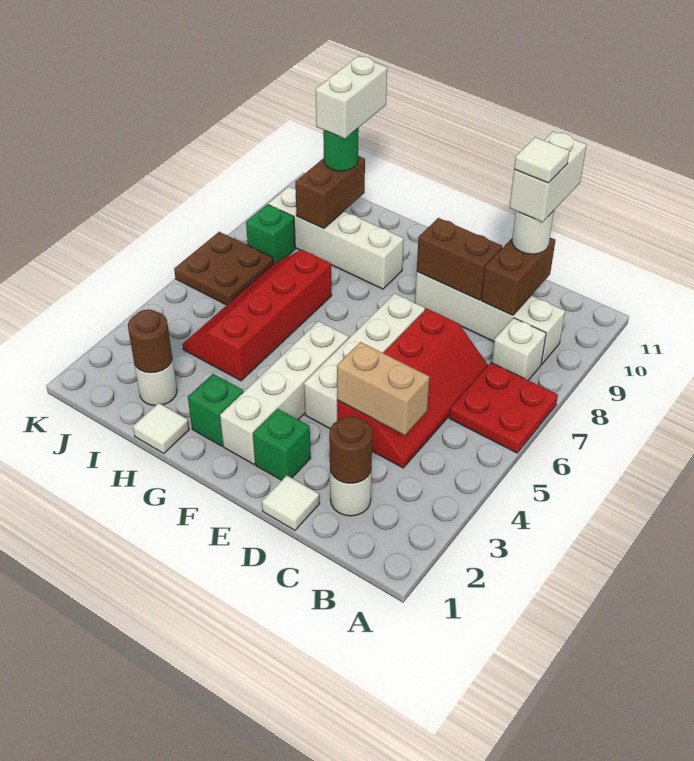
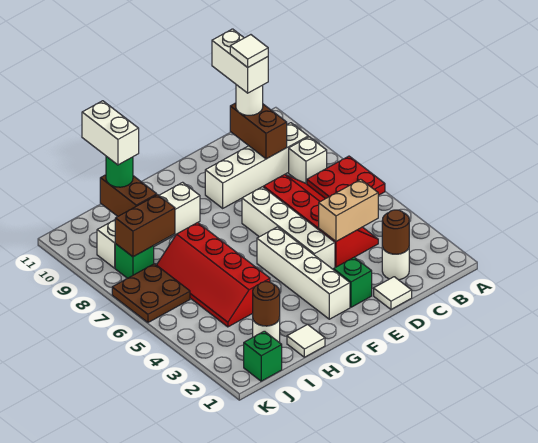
brown brick D9:E9 level 2 -> brown brick I8:J8 level 2
green brick G2 level 1 -> green brick J1 level 1

